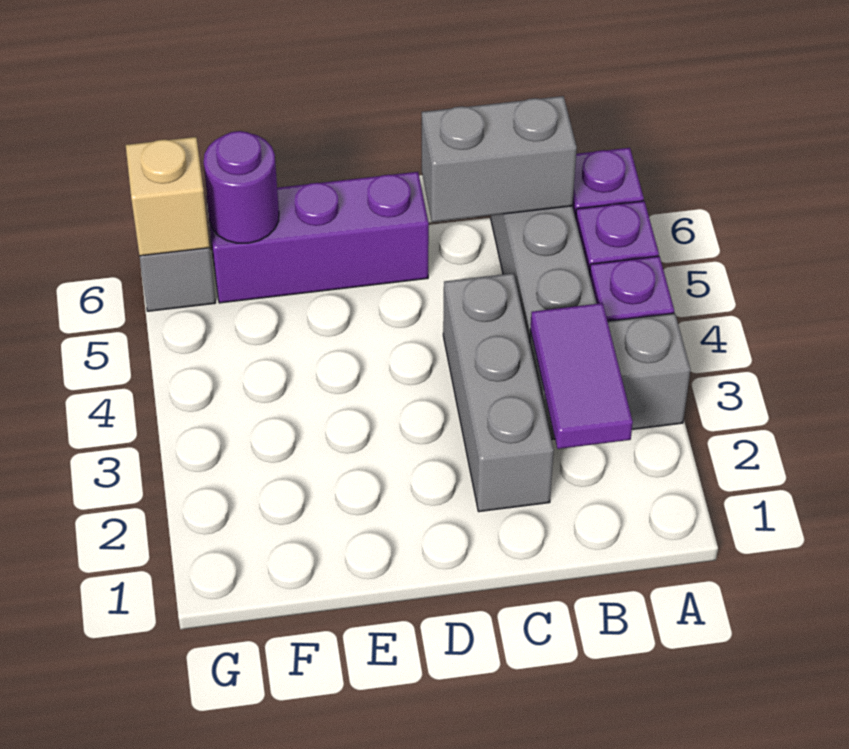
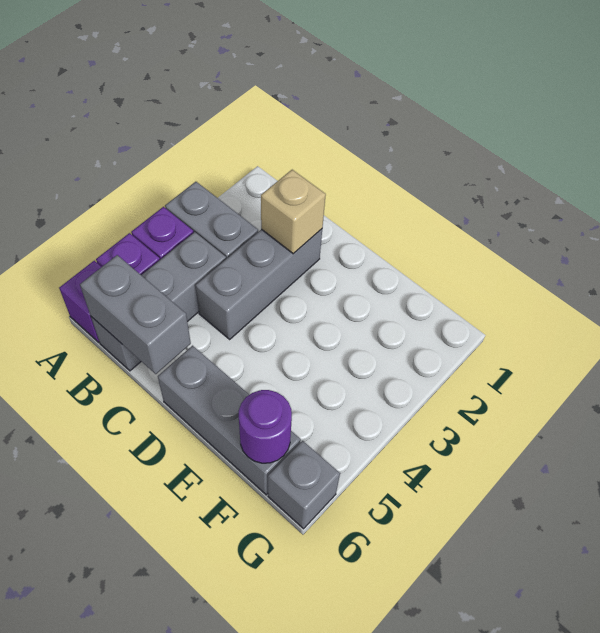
purple tile B2:B3 level 2 -> none
purple brick D6:F6 level 1 -> grey brick D6:F6 level 1
tan brick G6 level 2 -> tan brick C2 level 2

